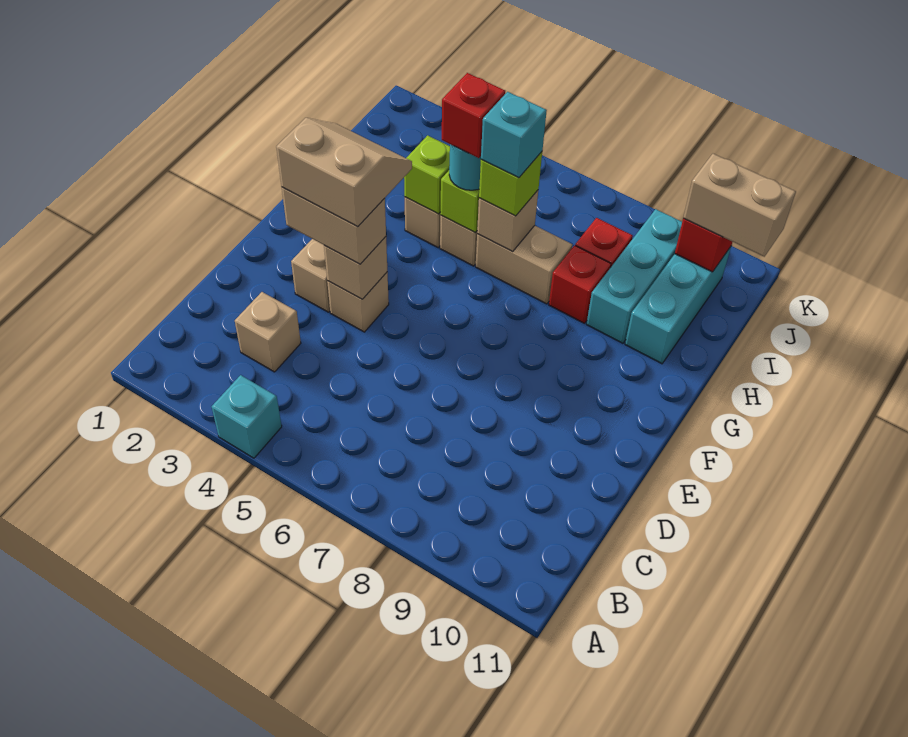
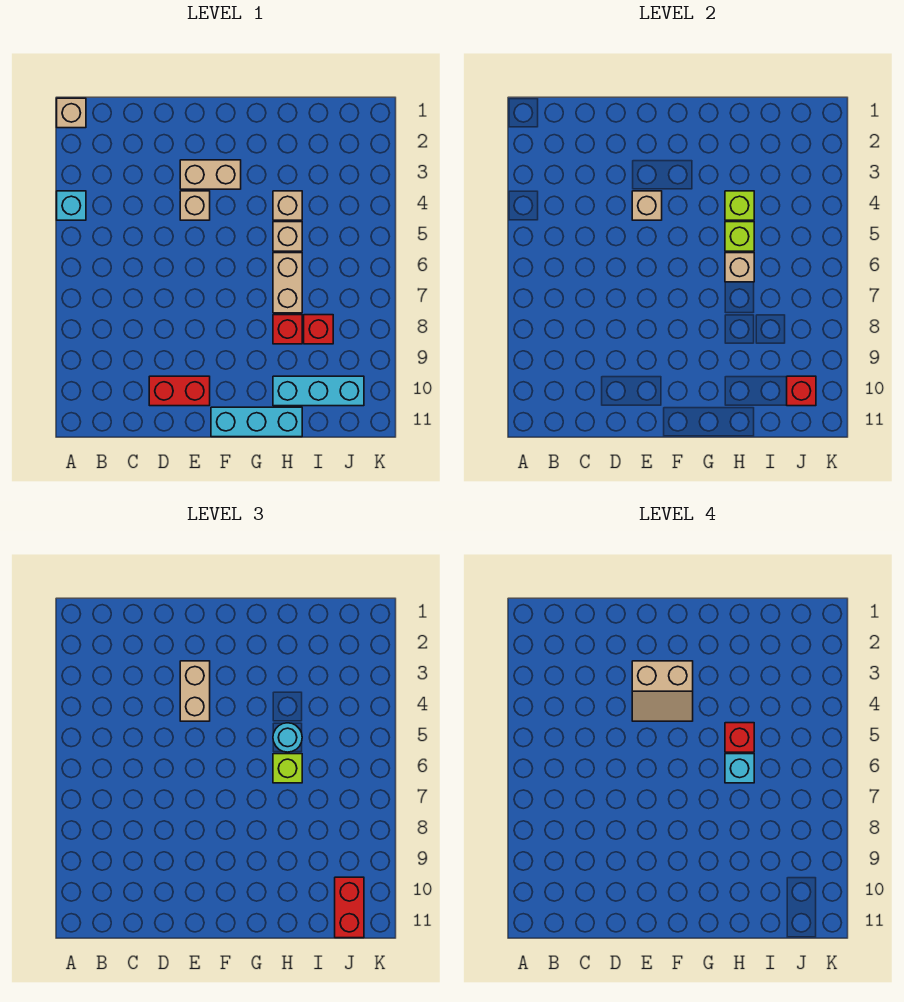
tan brick C3 level 1 -> tan brick A1 level 1
none -> red brick D10:E10 level 1
tan slope E3:F4 level 4 top E -> tan slope E3:F4 level 4 top 3
cyan brick H9:J9 level 1 -> cyan brick F11:H11 level 1
tan brick J10:J11 level 3 -> red brick J10:J11 level 3

